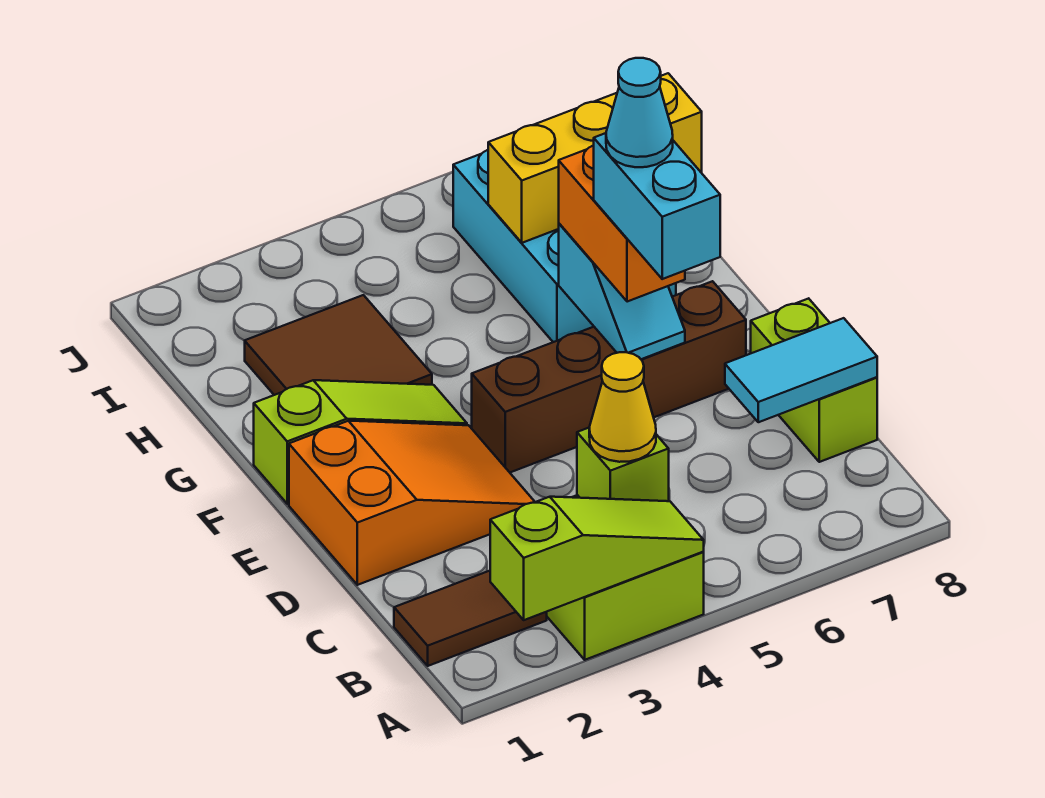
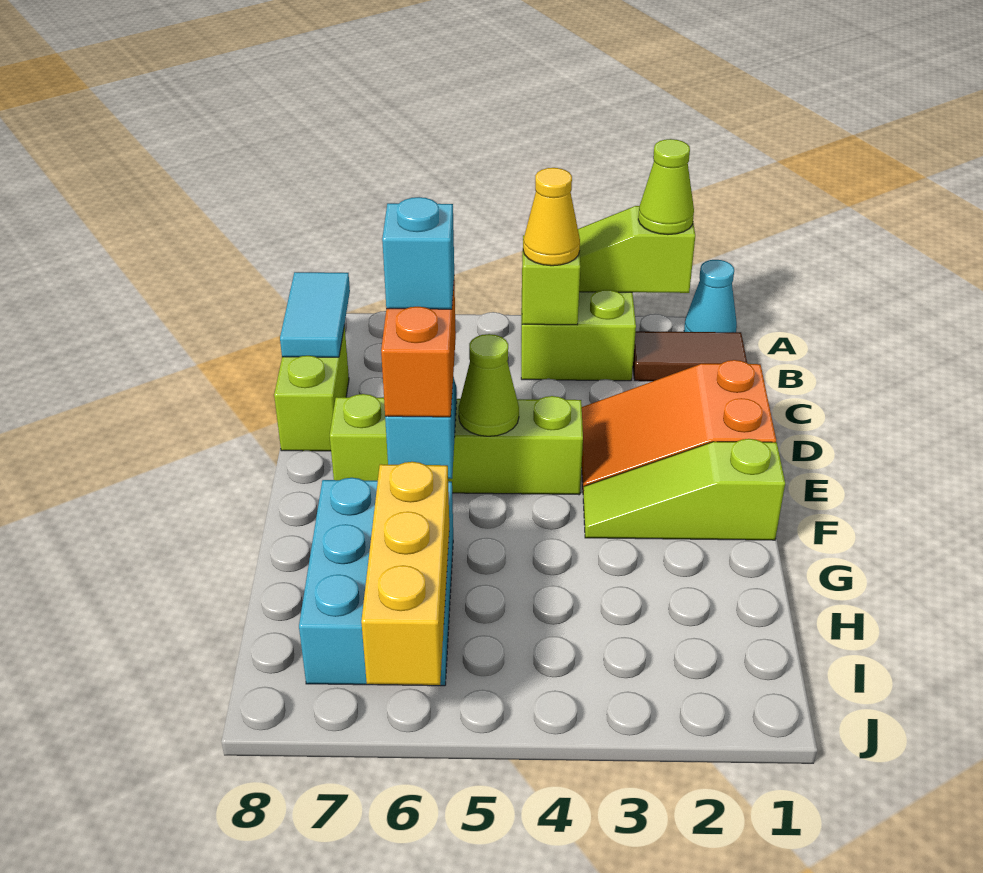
none -> lime cone A2 level 3
cyan tile C7:C8 level 2 -> cyan tile B8:C8 level 2
cyan brick D6:E6 level 4 -> cyan brick E6 level 4
brown brick E4:E7 level 1 -> lime brick E4:E7 level 1
none -> lime cone E5 level 2
cyan cone E6 level 5 -> cyan cone A1 level 1
brown tile G2:H3 level 1 -> none
yellow brick H6:H8 level 2 -> yellow brick H6:J6 level 2

